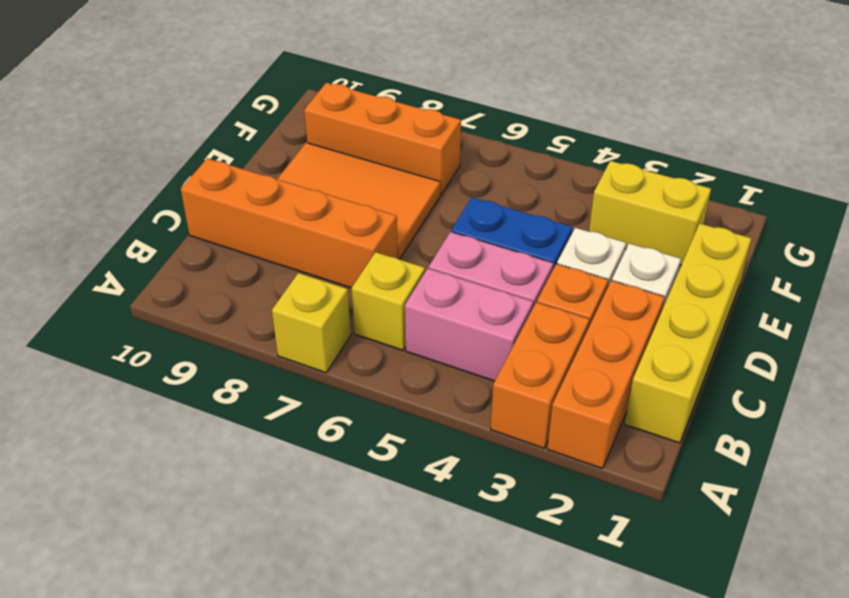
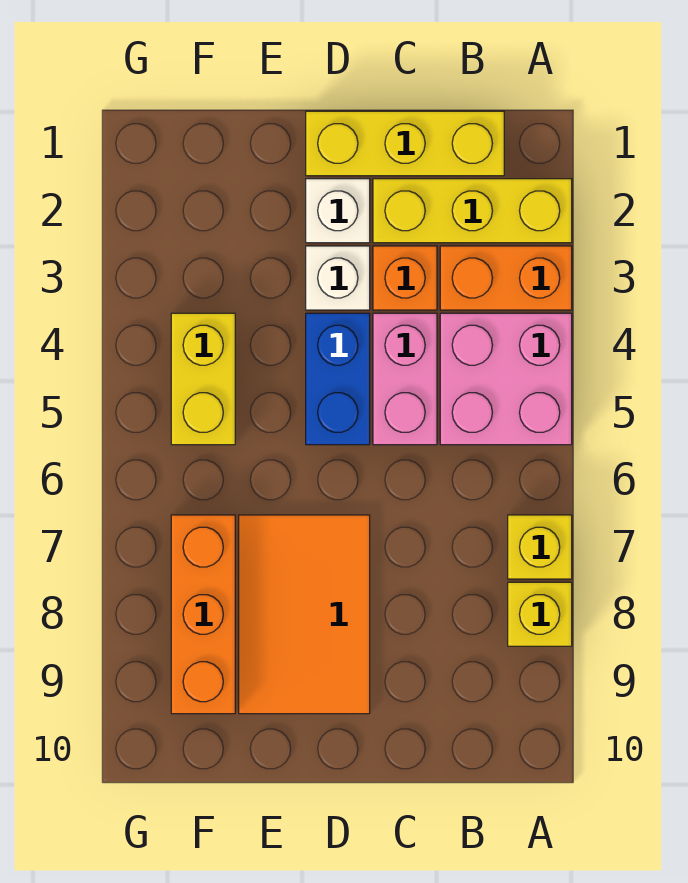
orange brick A2:C2 level 1 -> yellow brick A2:C2 level 1
yellow brick B1:E1 level 1 -> yellow brick B1:D1 level 1
pink brick B4:B5 level 1 -> pink brick A4:B5 level 1
yellow brick B6 level 1 -> yellow brick A8 level 1
orange brick C7:C10 level 1 -> none
yellow brick F2:F3 level 1 -> yellow brick F4:F5 level 1

